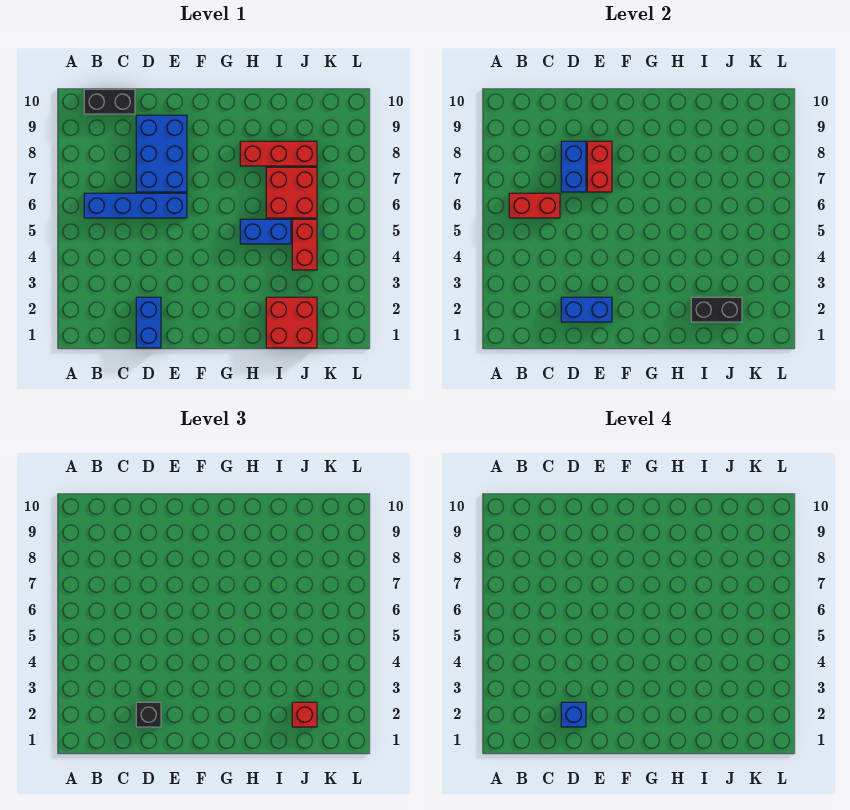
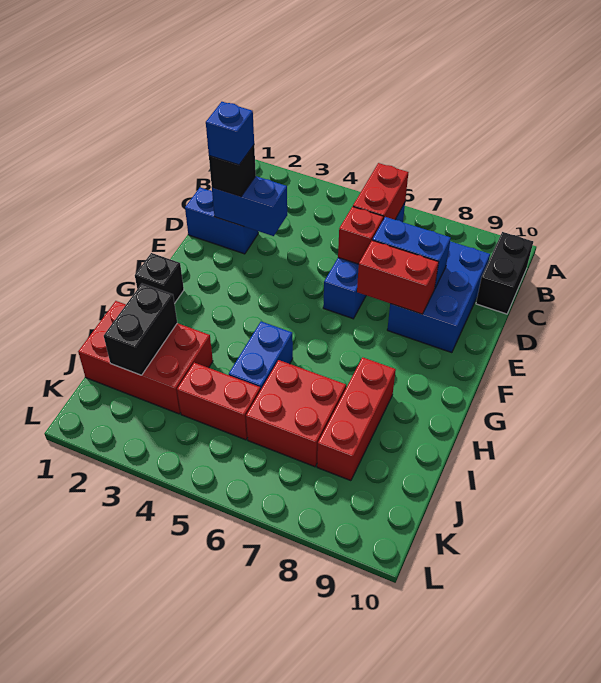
blue brick D2:E2 level 2 -> blue brick D2:D3 level 2
blue brick D7:E9 level 1 -> blue brick C8:E9 level 1
none -> black brick G1 level 1
red brick I1:J2 level 1 -> red brick I1:J3 level 1
red brick J2 level 3 -> red brick D6 level 2

